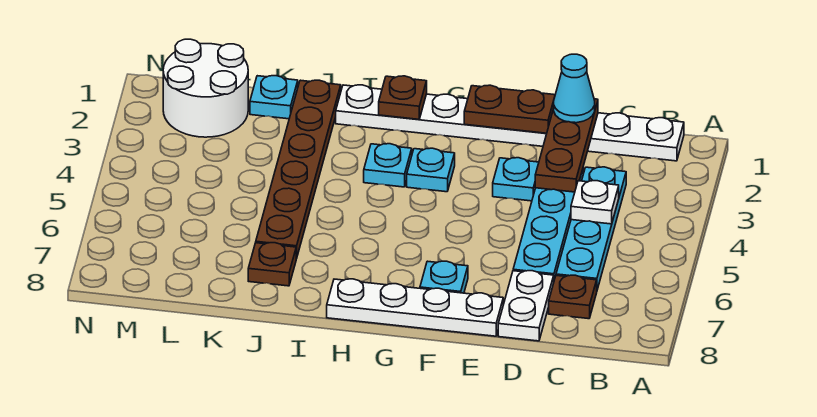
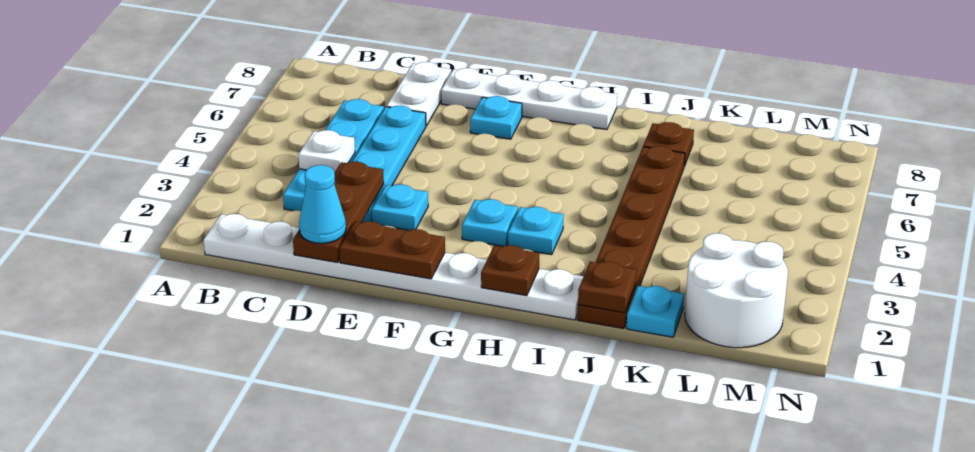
brown plate C7 level 1 -> brown plate J1 level 2

